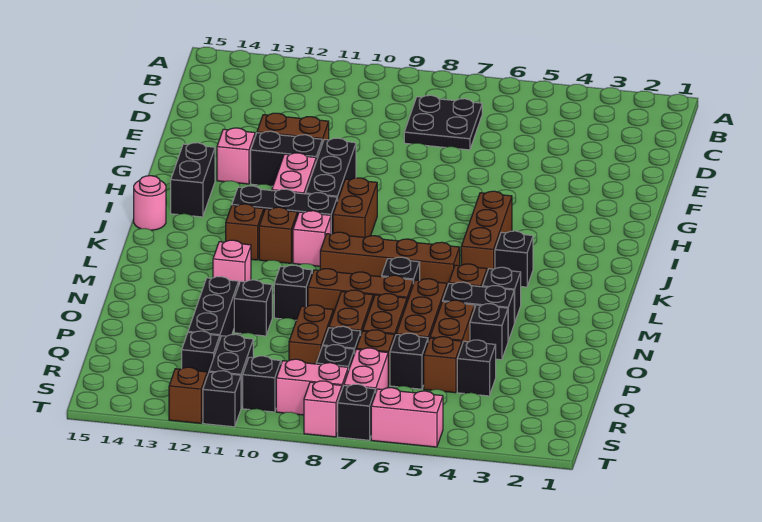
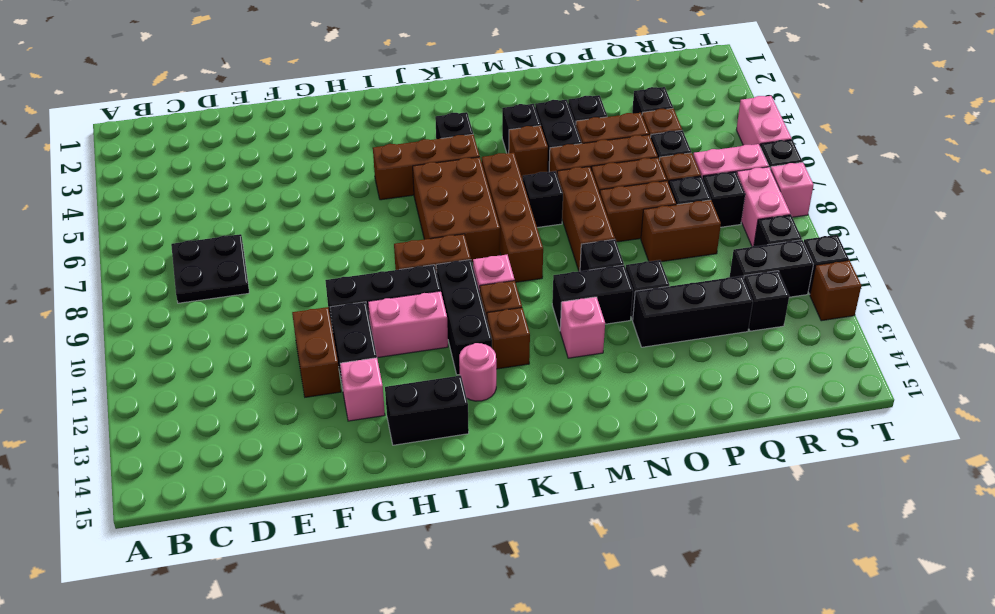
none -> brown brick J6:K8 level 1
pink round brick J15 level 1 -> pink round brick J13 level 1
none -> black brick M11:N11 level 1

